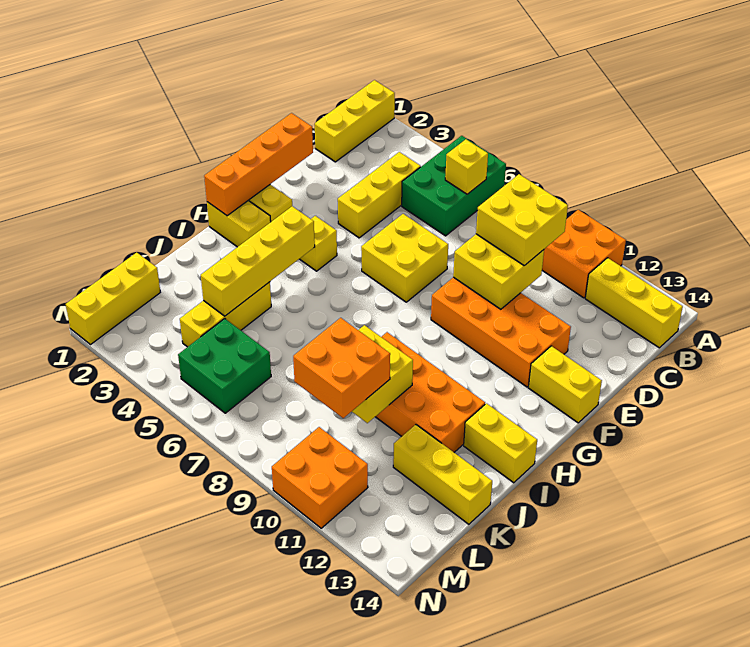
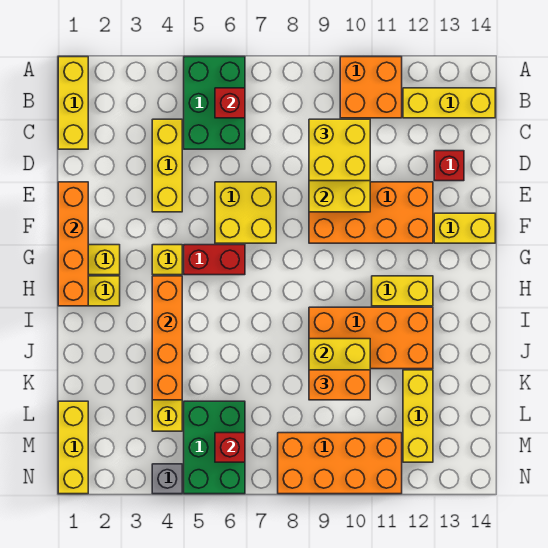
yellow brick B6 level 2 -> red brick B6 level 2
none -> red brick D13 level 1
none -> red brick G5:G6 level 1
yellow brick H4:K4 level 2 -> orange brick H4:K4 level 2
yellow brick I13:I14 level 1 -> yellow brick H11:H12 level 1
orange brick K9:L10 level 3 -> orange brick K9:K10 level 3
yellow brick K12:K14 level 1 -> yellow brick K12:M12 level 1
green brick L5:M6 level 1 -> green brick L5:N6 level 1
none -> red brick M6 level 2
orange brick M10:N11 level 1 -> orange brick M8:N11 level 1
none -> grey brick N4 level 1

